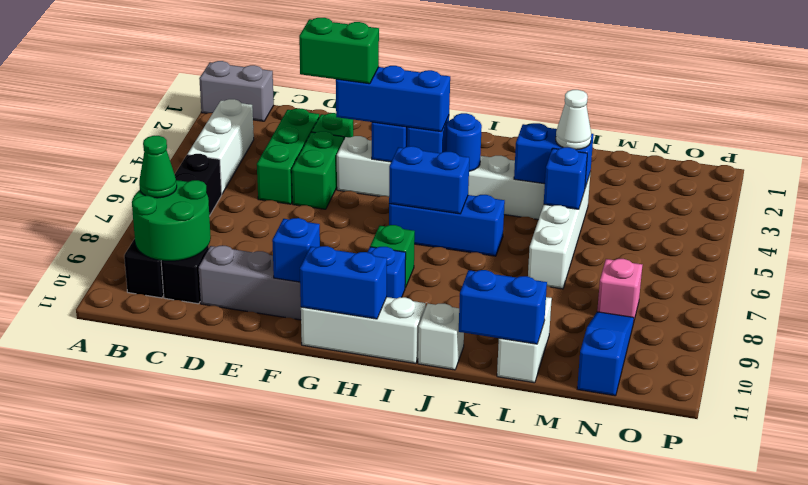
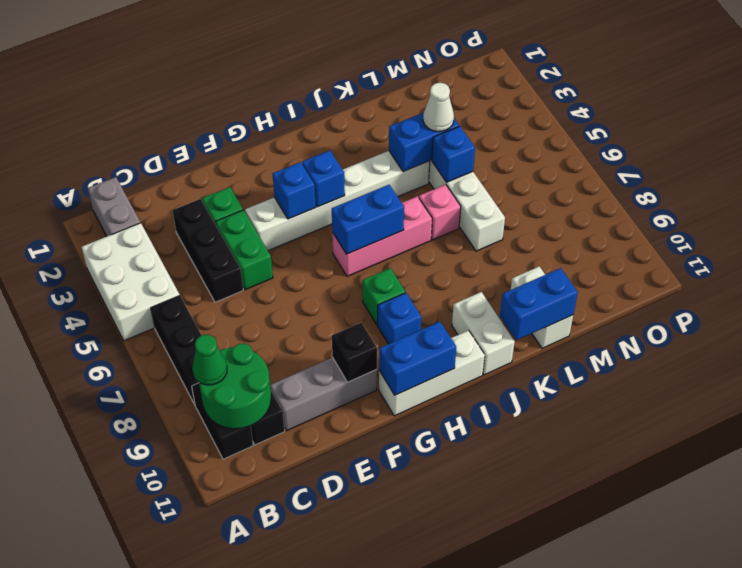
grey brick A1:B1 level 1 -> grey brick B1:B2 level 1
white brick B3:B5 level 1 -> white brick A3:B5 level 1
green brick D3:D5 level 1 -> black brick D3:D5 level 1
green brick E4:F4 level 4 -> none
blue brick F4:H4 level 3 -> none
blue brick F10 level 2 -> black brick F10 level 2
blue brick H6:J6 level 1 -> pink brick H6:J6 level 1
blue round brick I4 level 2 -> none
white brick J11 level 1 -> white brick J10:J11 level 1
pink brick N8 level 1 -> pink brick K6 level 1
blue slope N9:N11 level 1 top 11 -> none

